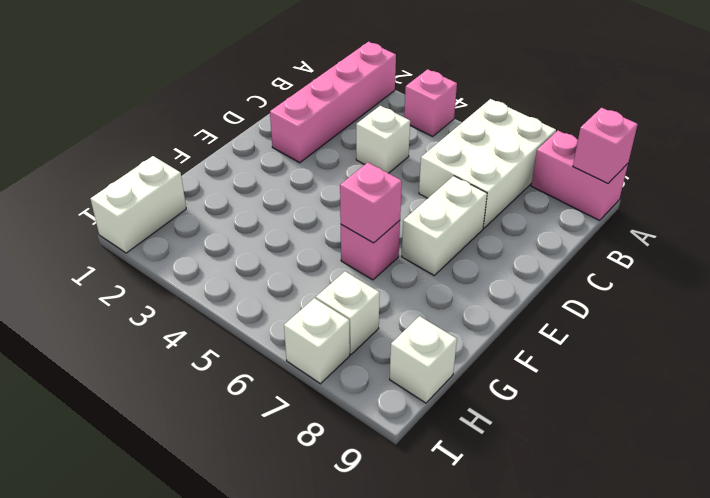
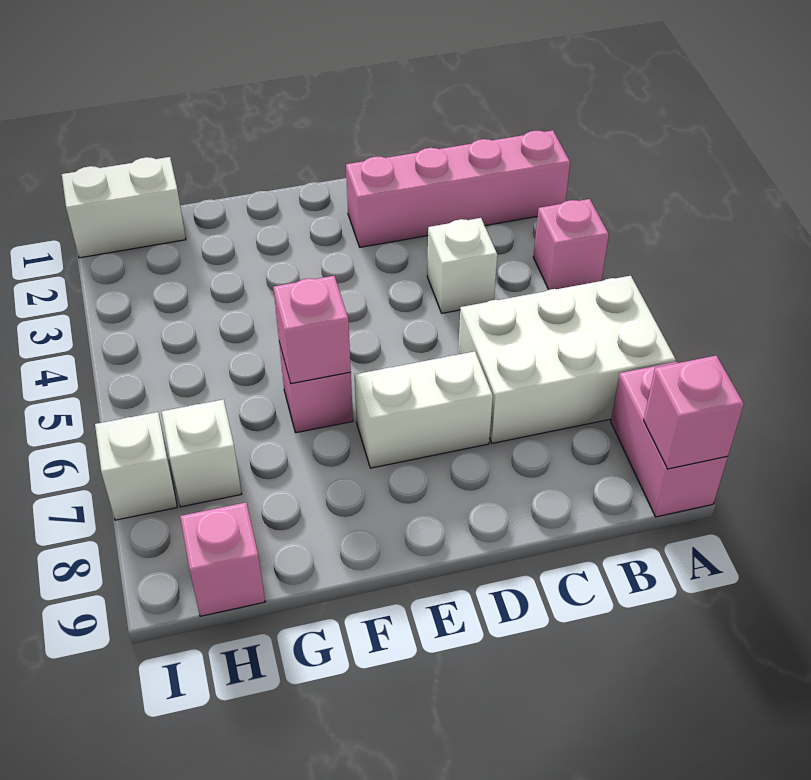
white brick H9 level 1 -> pink brick H9 level 1

